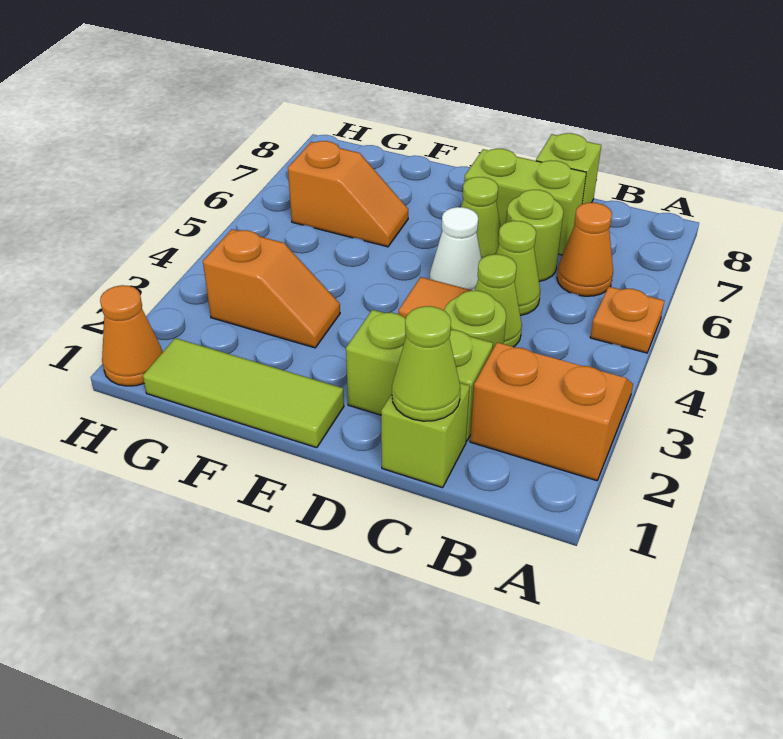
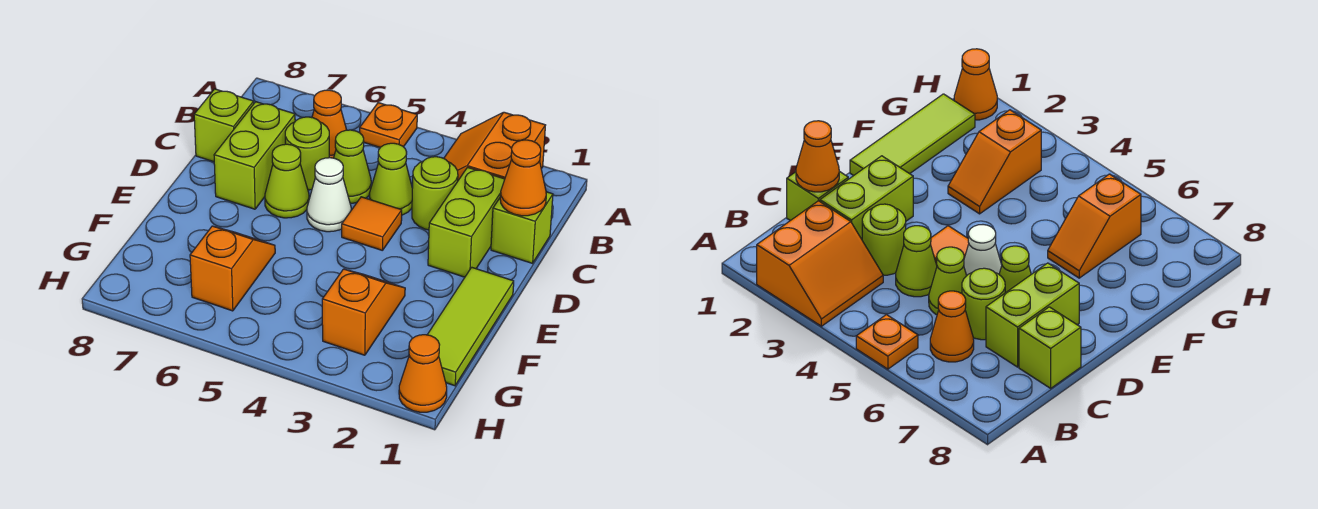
lime cone C1 level 2 -> orange cone C1 level 2

